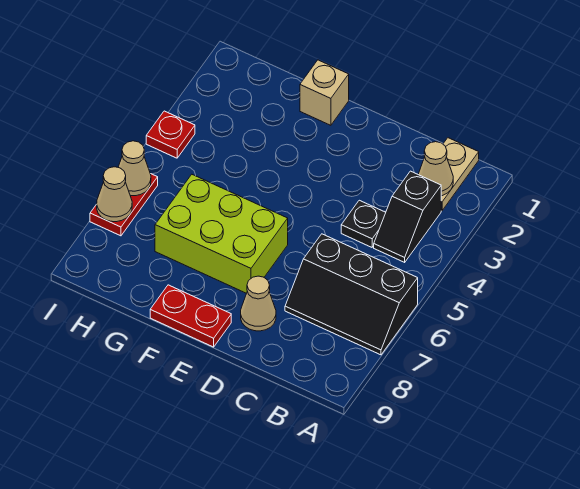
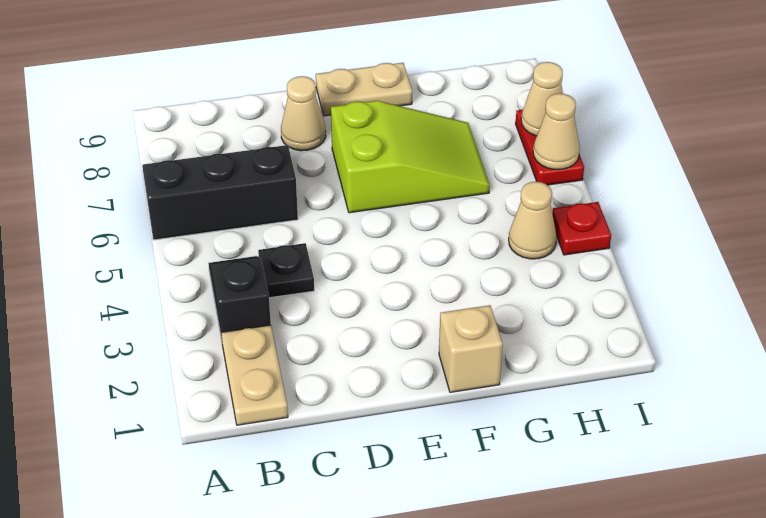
tan cone B2 level 2 -> tan cone H4 level 1
lime brick E6:G7 level 1 -> lime slope E6:G7 level 1 top E
red plate E9:F9 level 1 -> tan plate E9:F9 level 1

